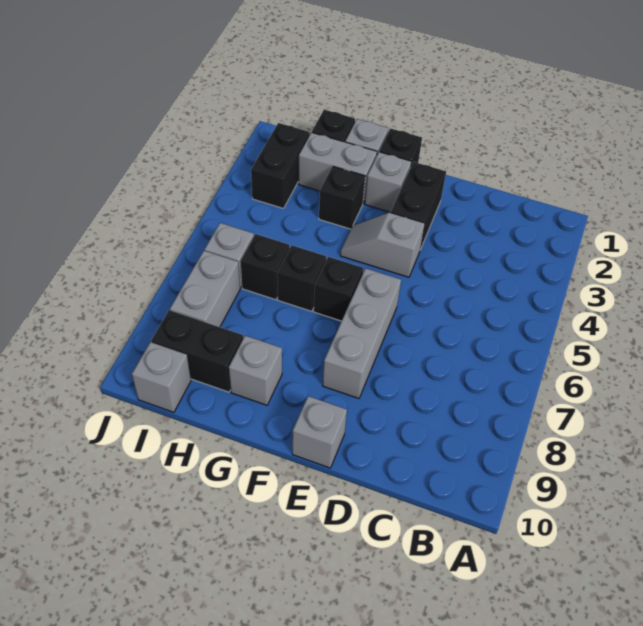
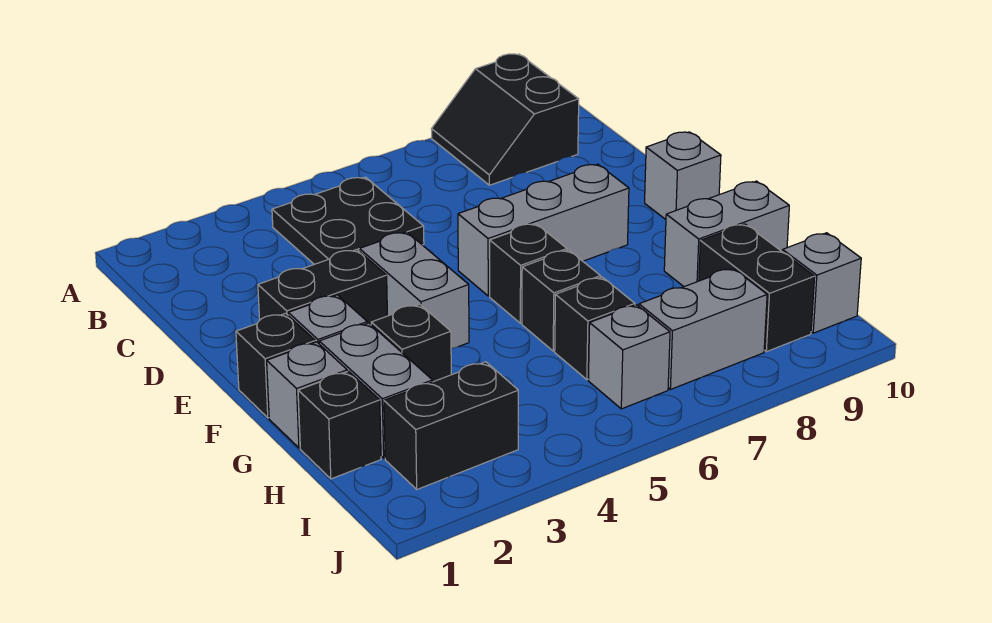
none -> black slope A8:B9 level 1 top 9
none -> black plate B4:C5 level 1
grey slope E4:F4 level 1 top E -> grey brick E4:F4 level 1
grey brick G9 level 1 -> grey brick G9:G10 level 1

